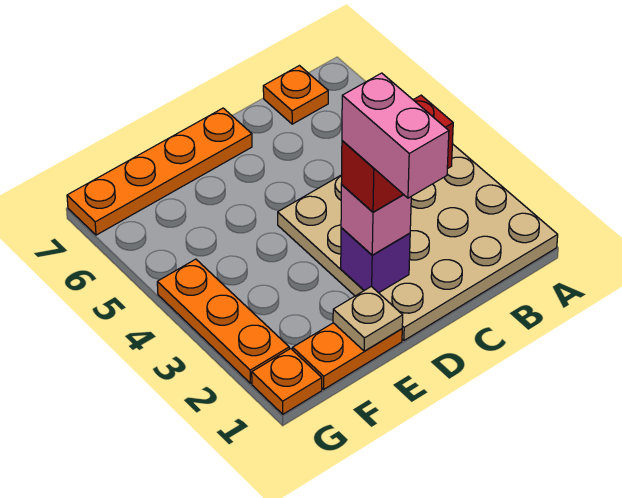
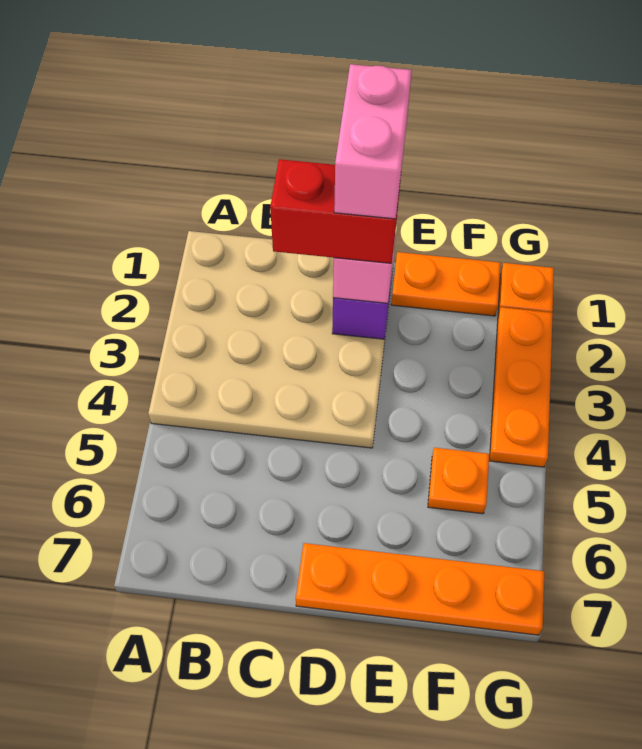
orange plate B7 level 1 -> orange plate F5 level 1
tan plate E1 level 2 -> none

